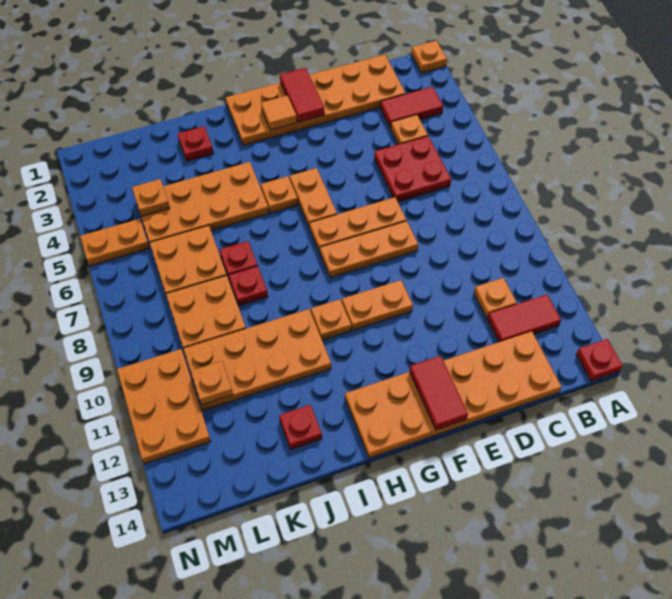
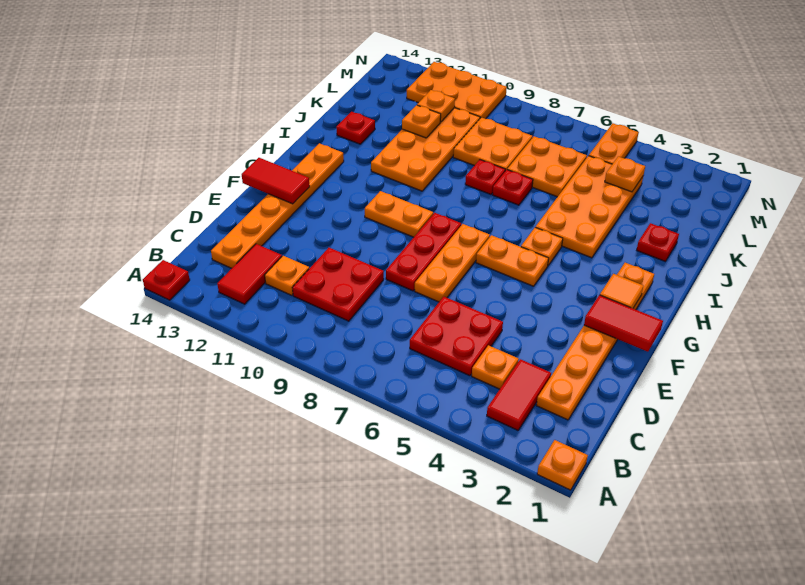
orange plate C1:H2 level 1 -> orange plate C2:H2 level 1
none -> red plate C9:D10 level 1
orange plate C13:H14 level 1 -> orange plate C13:H13 level 1
orange plate E8:G8 level 1 -> red plate E8:G8 level 1
orange plate F10:G10 level 1 -> orange plate G9:G10 level 1
orange plate H10 level 1 -> orange plate K11 level 2

